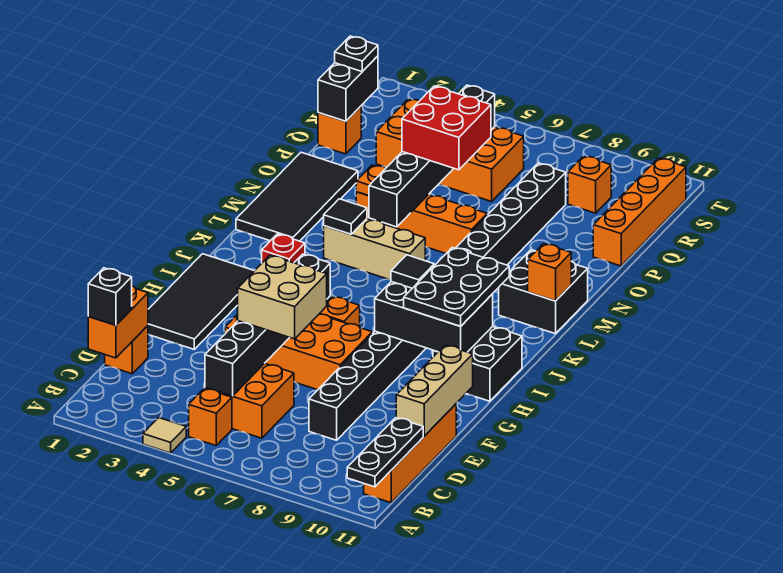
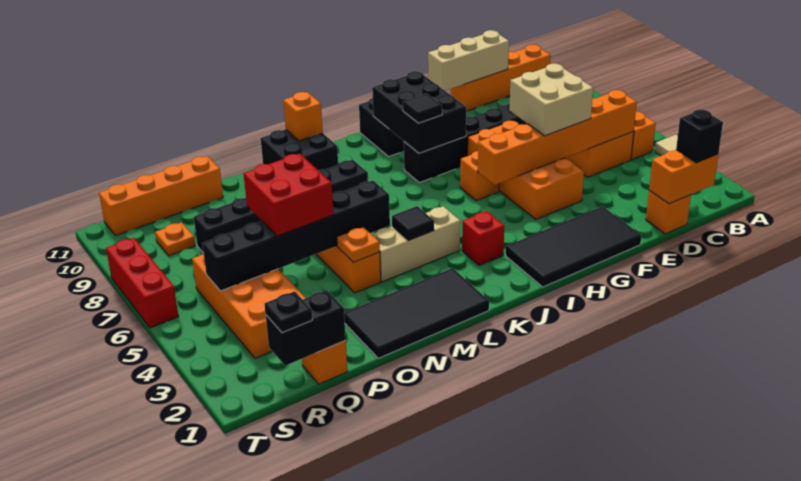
black plate A11:C11 level 2 -> none
black brick C5:H5 level 2 -> orange brick C5:H5 level 2
black plate H9:J10 level 3 -> none
tan brick L4:L6 level 1 -> tan brick K4:M4 level 1
orange brick R9 level 1 -> orange plate R9 level 1
none -> red brick T6:T8 level 1

